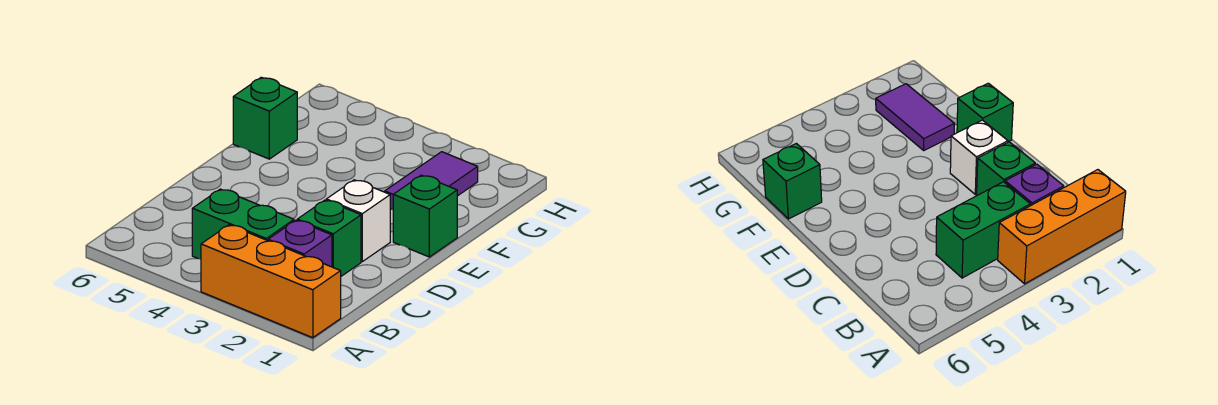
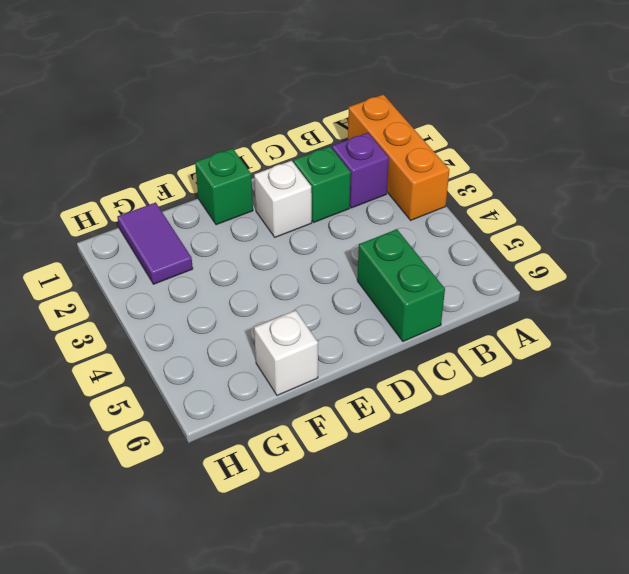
green brick B3:B4 level 1 -> green brick C5:C6 level 1
purple tile F2:G2 level 1 -> purple tile G1:G2 level 1
green brick F6 level 1 -> white brick F6 level 1

